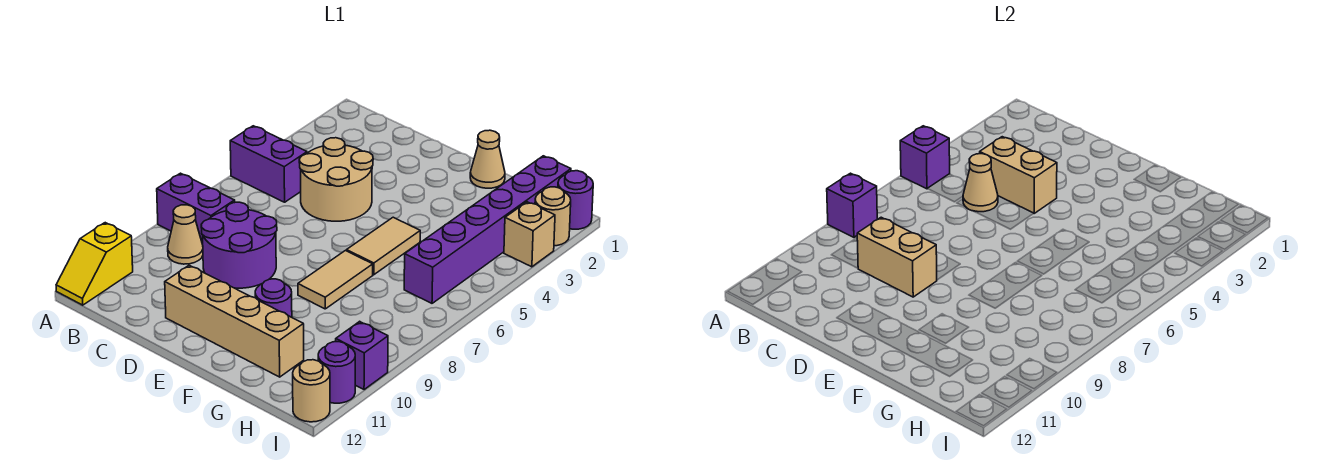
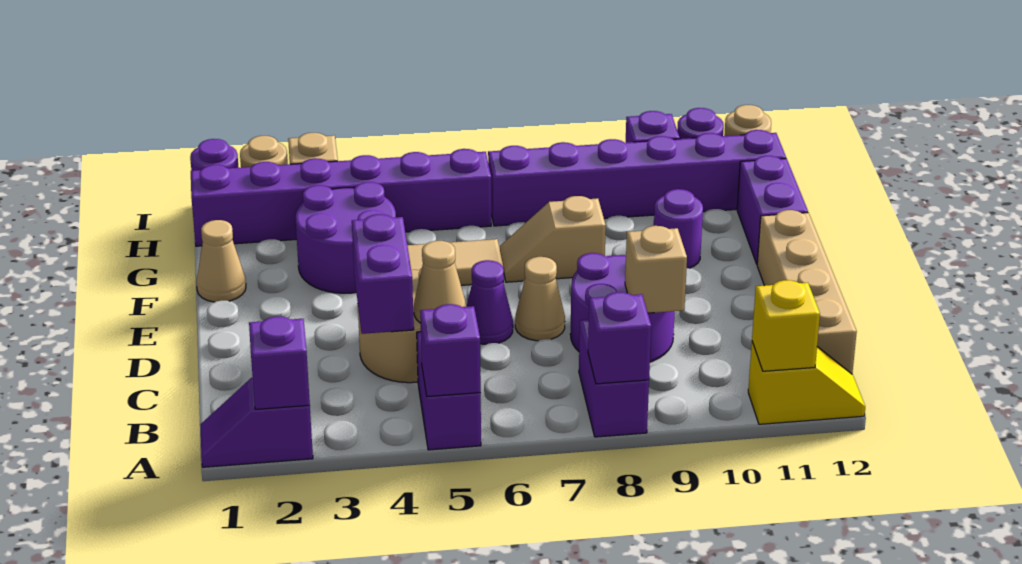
none -> purple slope A1:A2 level 1 top 2
none -> purple brick A2 level 2
none -> yellow brick A11 level 2
tan cone B9 level 1 -> tan cone D7 level 1
tan brick C4:D4 level 2 -> purple brick C4:D4 level 2
tan brick C9:D9 level 2 -> tan brick C9 level 2
none -> purple cone D6 level 1
tan brick D11:G11 level 1 -> tan brick B12:E12 level 1
none -> purple round brick F3:G4 level 1
tan tile F7:F8 level 1 -> tan slope F7:F8 level 1 top 8
none -> purple brick F12:G12 level 1
none -> purple brick H7:H12 level 1

